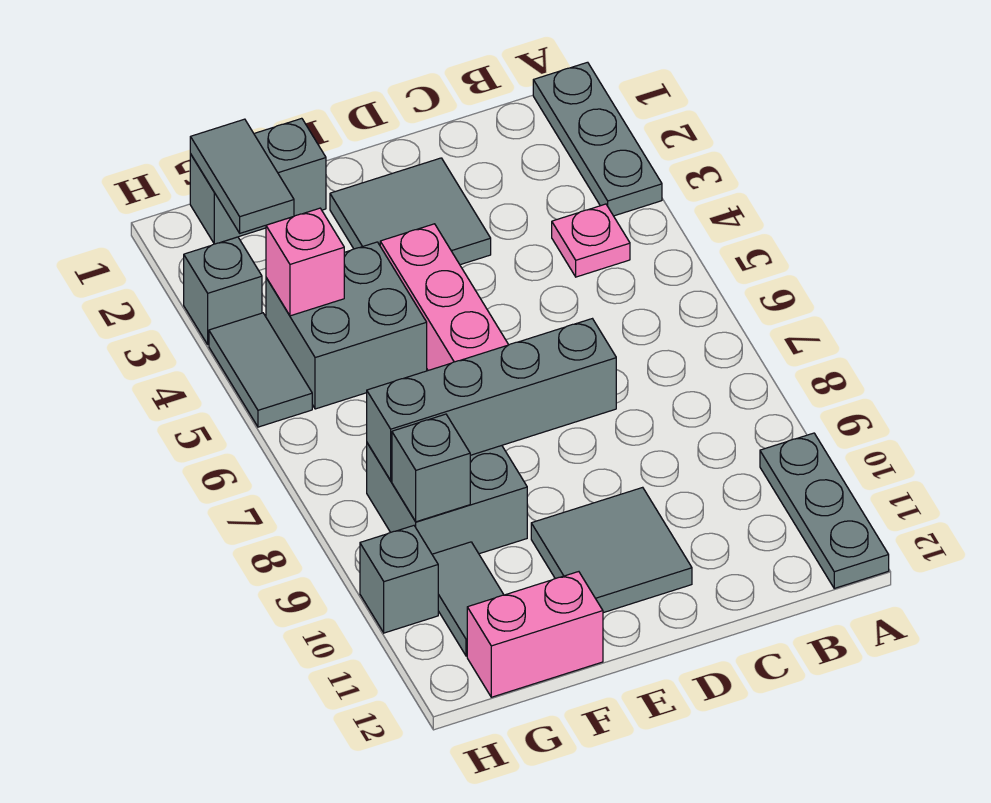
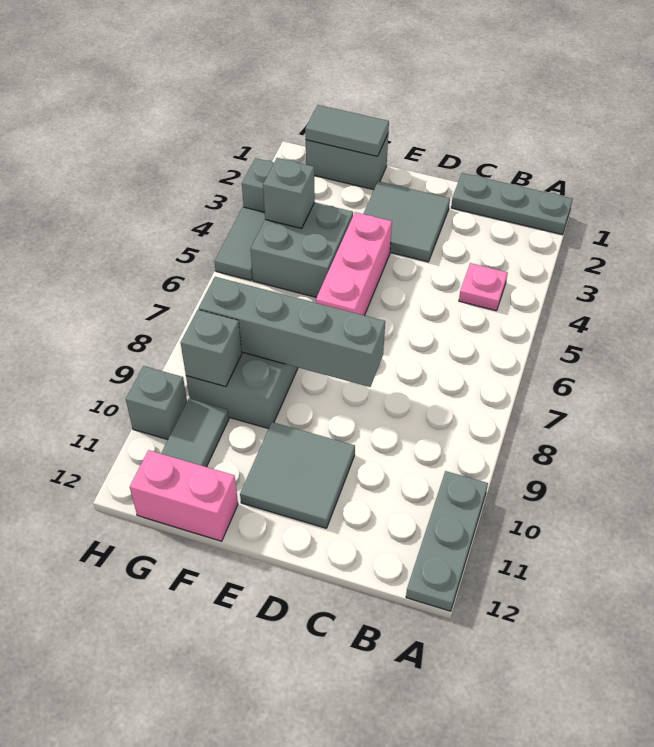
grey plate A1:A3 level 1 -> grey plate A1:C1 level 1
grey tile G1:G2 level 2 -> grey tile F1:G1 level 2
pink brick G4 level 2 -> grey brick G4 level 2

